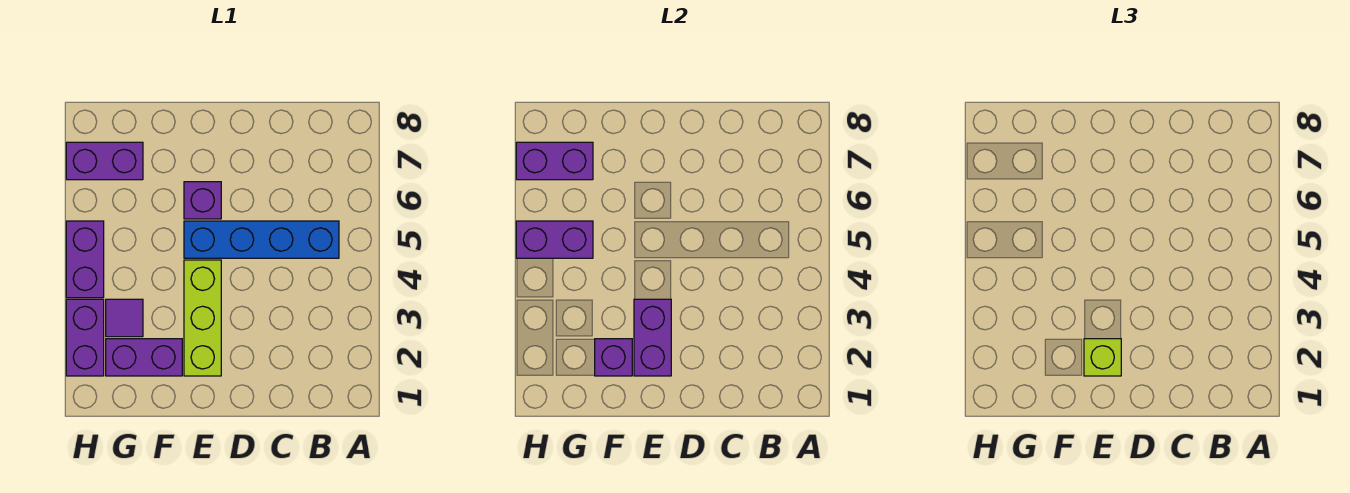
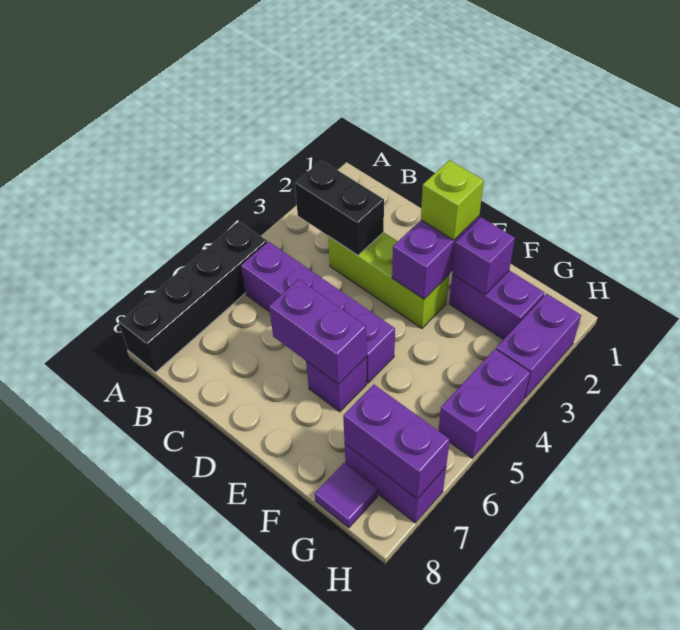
none -> black brick A5:A8 level 1
none -> black brick B3:C3 level 2
blue brick B5:E5 level 1 -> purple brick B5:E5 level 1
lime brick E2:E4 level 1 -> lime brick C3:E3 level 1
purple tile G3 level 1 -> purple tile G8 level 1
purple brick G5:H5 level 2 -> purple brick D6:E6 level 2

